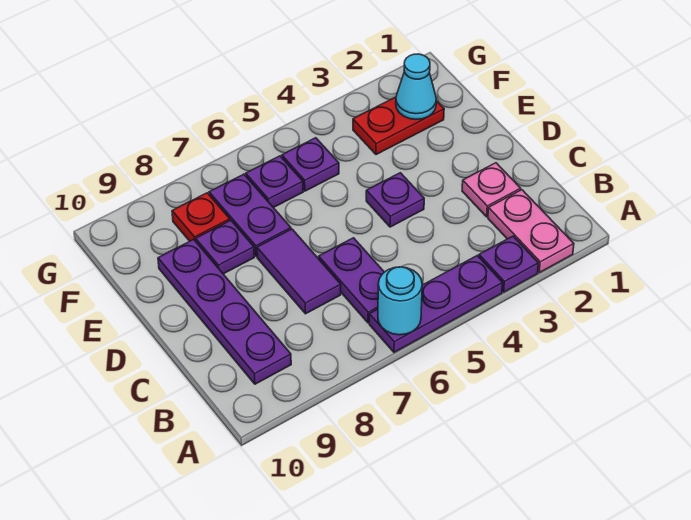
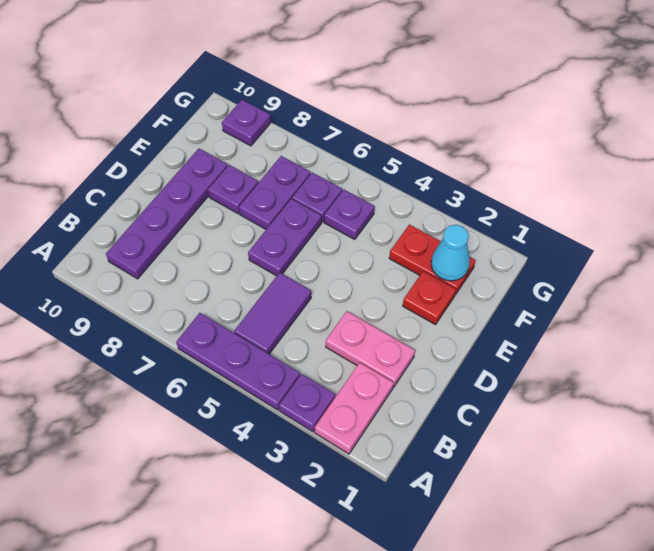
cyan round brick A6 level 2 -> none
purple plate B6:C6 level 1 -> purple plate D6:E6 level 1
pink plate C2 level 1 -> pink plate C2:C3 level 1
purple tile C7:D7 level 1 -> purple tile B5:C5 level 1
purple plate D4 level 1 -> purple plate G9 level 1
red plate F8 level 1 -> red plate E2 level 1

